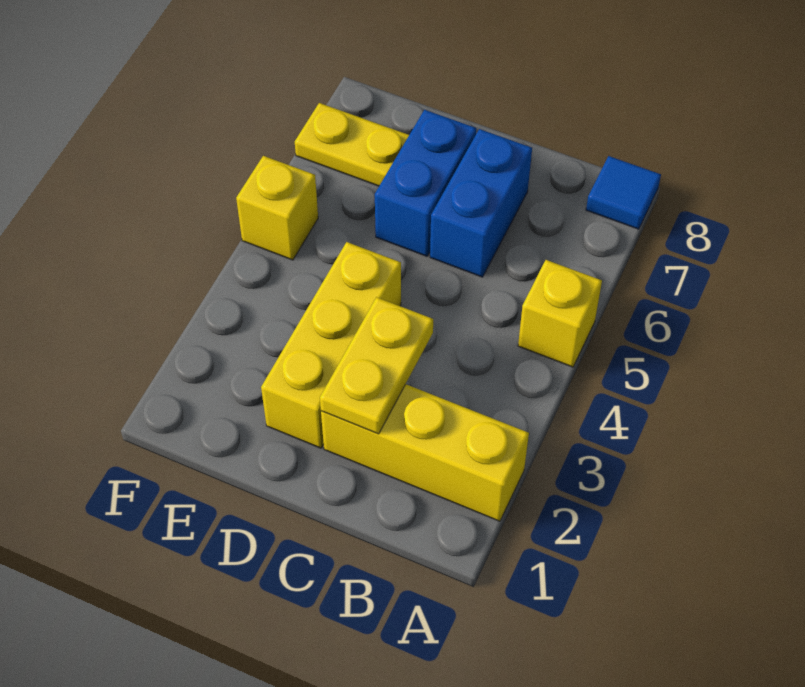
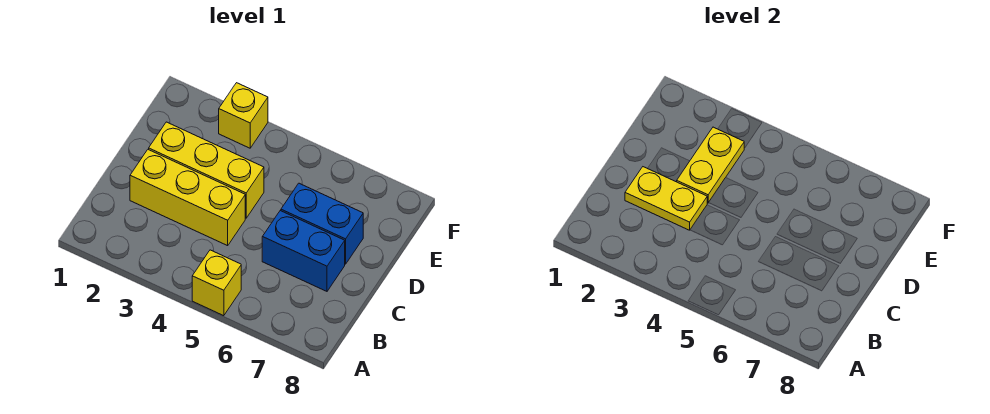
yellow brick A2:C2 level 1 -> yellow brick C2:C4 level 1
blue tile A8 level 1 -> none
yellow plate E7:F7 level 1 -> yellow plate D3:E3 level 2
yellow brick F5 level 1 -> yellow brick F3 level 1

